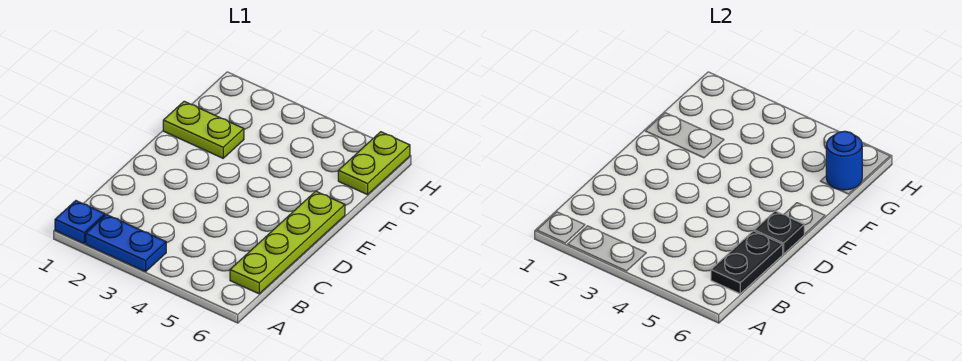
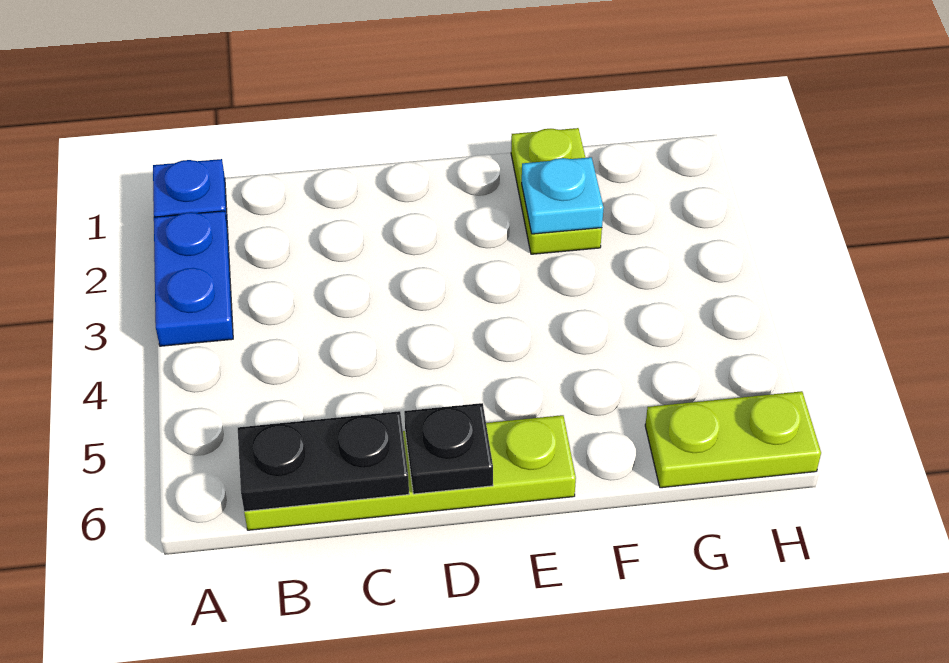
none -> cyan plate F2 level 2
blue round brick G6 level 2 -> none

